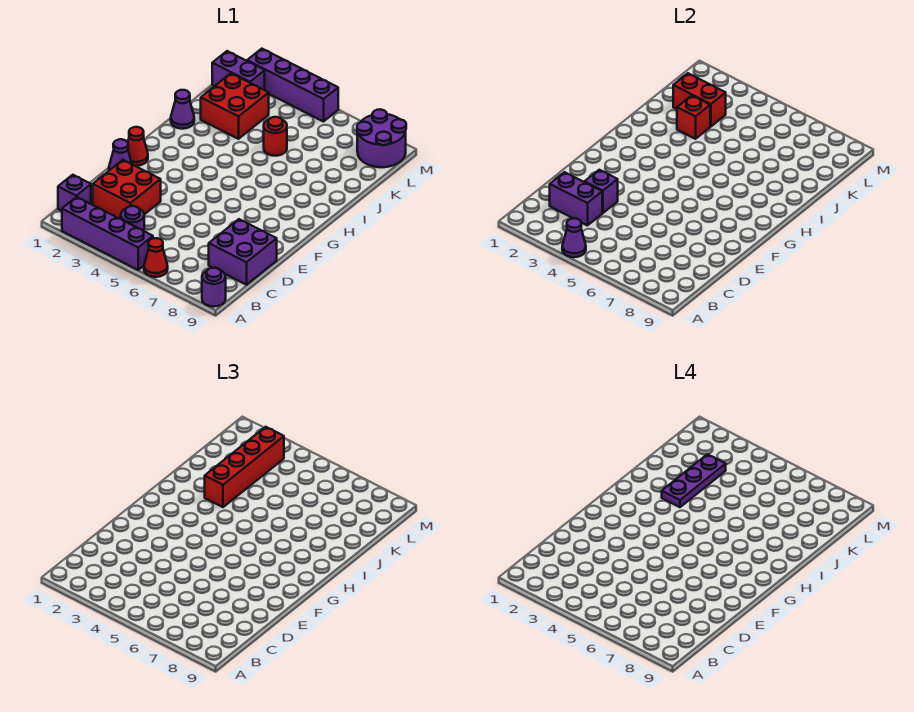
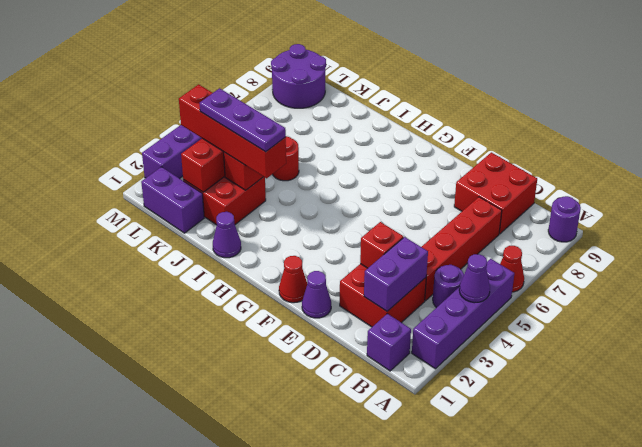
none -> red brick C4:C7 level 1
purple brick C8:D9 level 1 -> red brick C8:D9 level 1
purple brick D3 level 2 -> red brick D3 level 2
purple brick L1:L2 level 1 -> purple brick K1:L1 level 1

